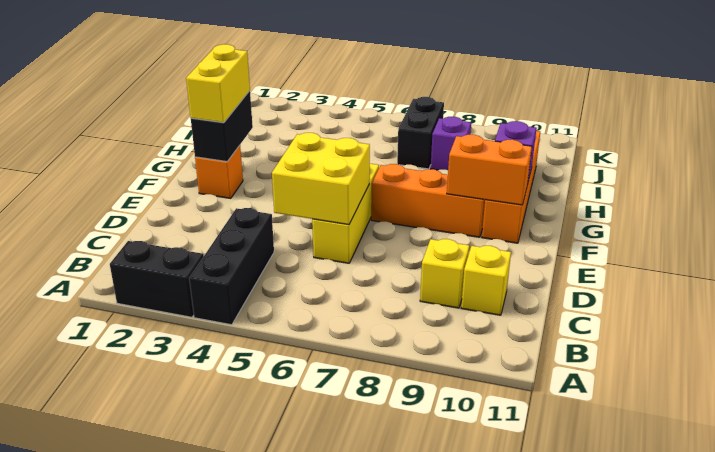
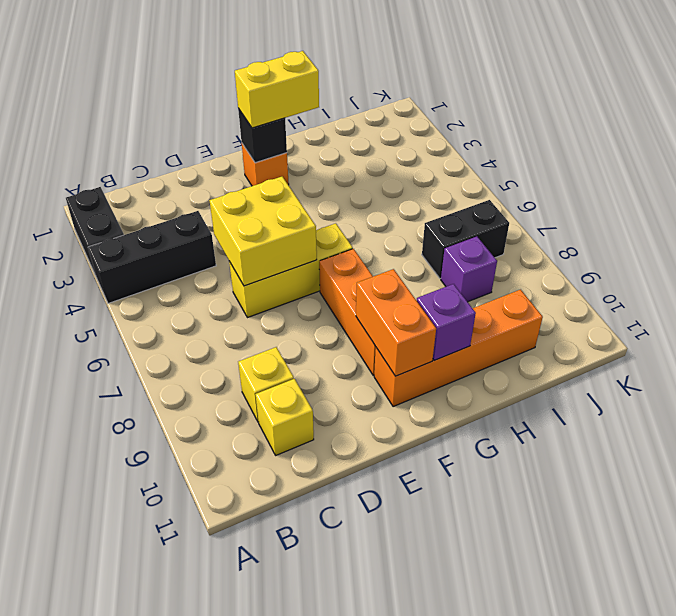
black brick F2:G2 level 2 -> black brick F2 level 2

